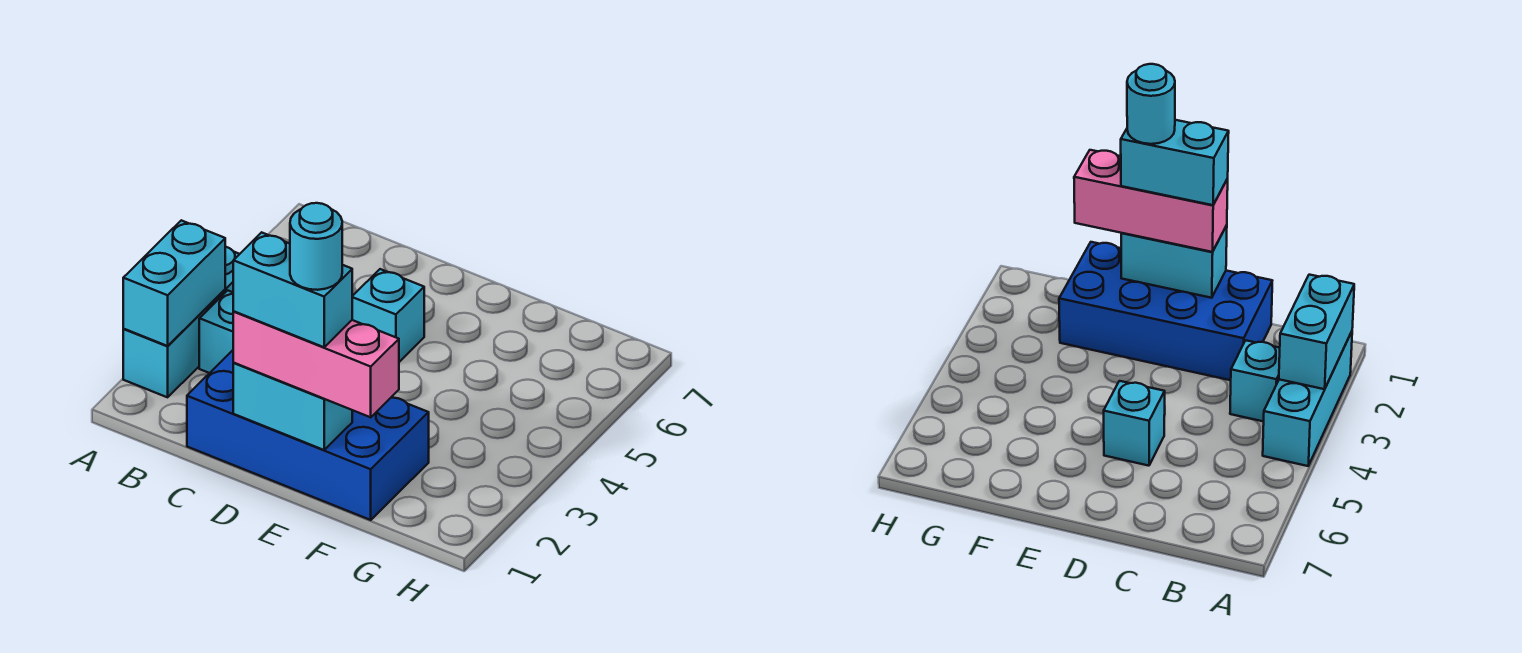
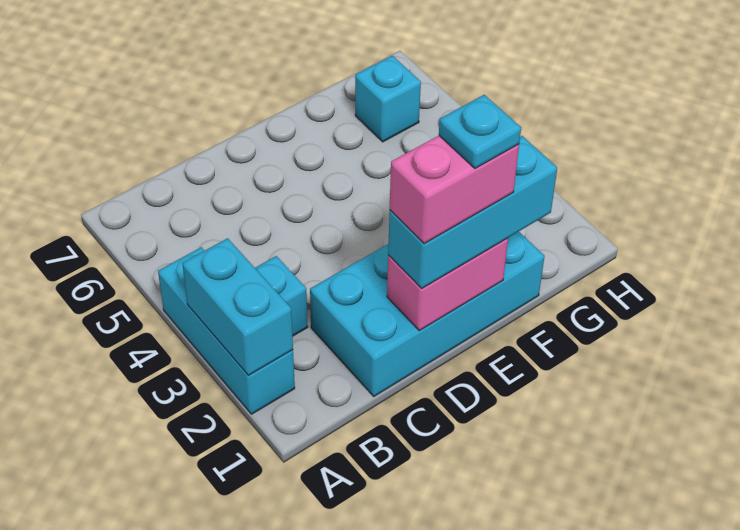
blue brick C1:F2 level 1 -> cyan brick C1:F2 level 1
cyan brick D1:E1 level 2 -> pink brick D1:E1 level 2
pink brick D1:F1 level 3 -> cyan brick D1:F1 level 3
cyan brick D1:E1 level 4 -> pink brick D1:E1 level 4
cyan brick D5 level 1 -> cyan brick G6 level 1
cyan round brick E1 level 5 -> cyan plate E1 level 5

